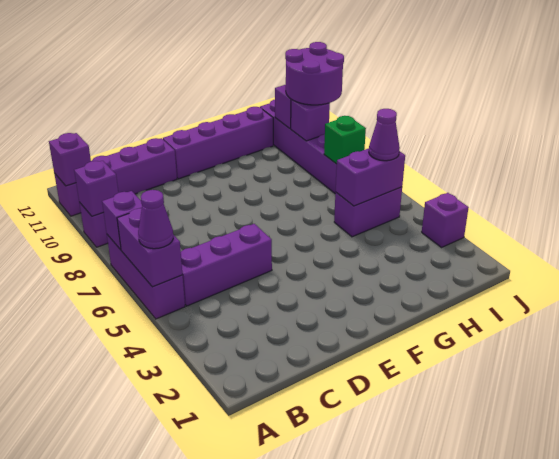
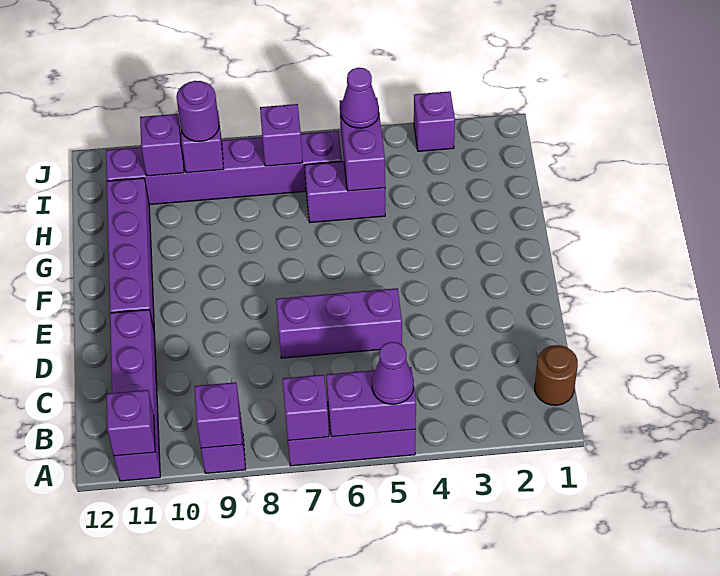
none -> brown round brick B1 level 1
purple brick B5:D5 level 1 -> purple brick D5:D7 level 1
purple brick H5:I5 level 1 -> purple brick H5:H6 level 1
green brick I7 level 2 -> purple brick I7 level 2
purple round brick I9:J10 level 3 -> purple round brick I9 level 3

